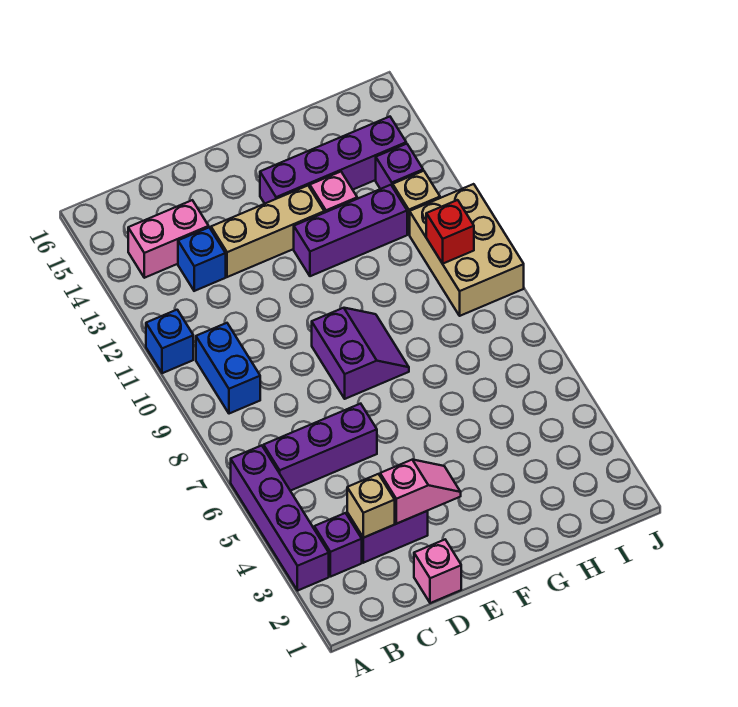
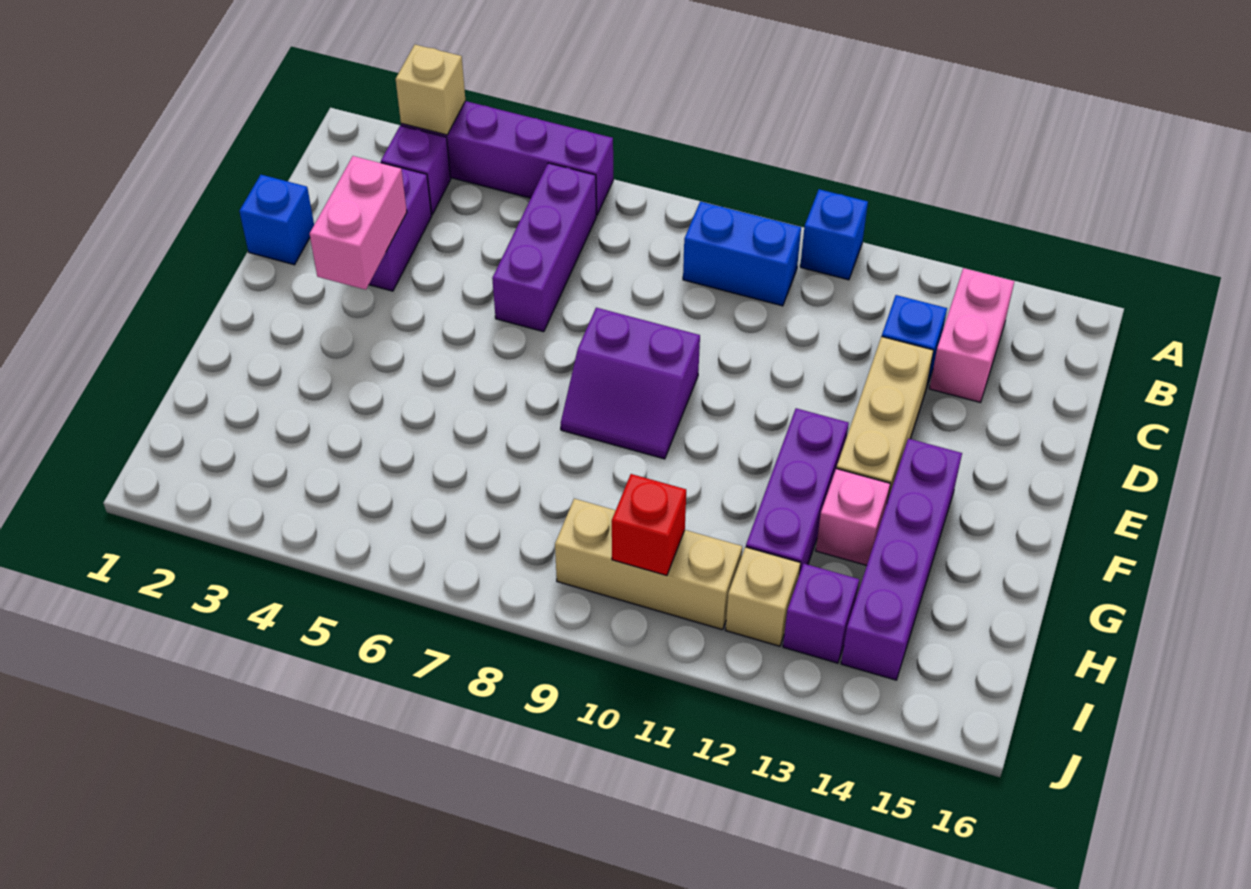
tan brick C3 level 2 -> tan brick A3 level 2
pink brick D1 level 1 -> blue brick D1 level 1
pink slope D3:E3 level 2 top D -> pink brick D3:E3 level 2
tan brick I9:J11 level 1 -> tan brick I9:I11 level 1

